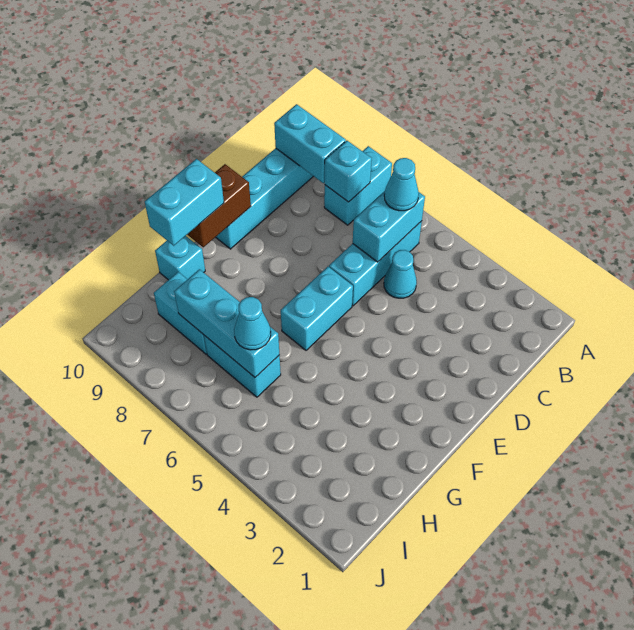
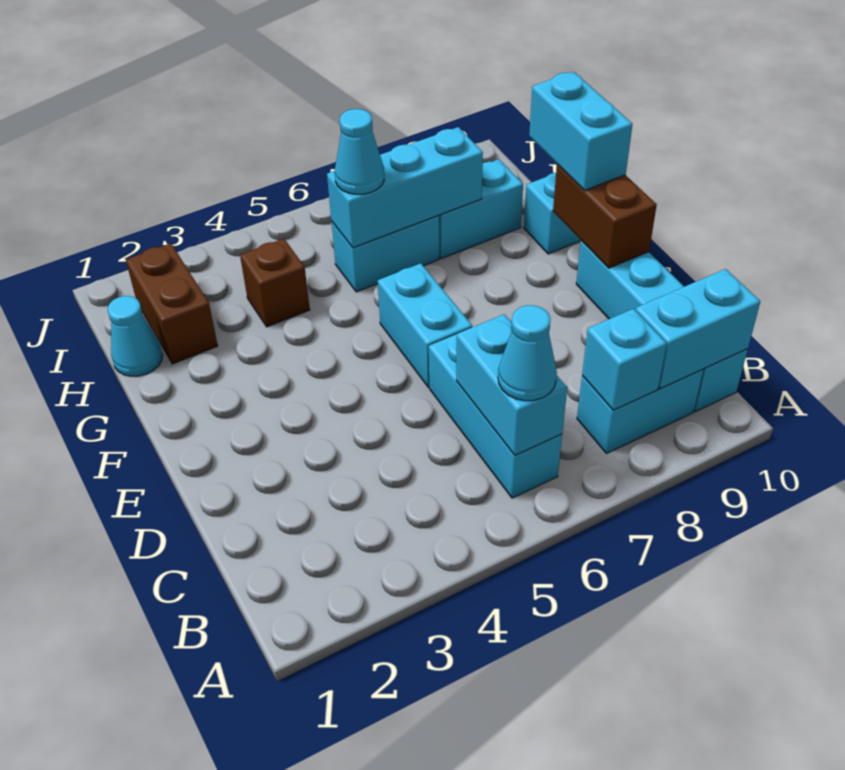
cyan brick A8:B8 level 1 -> cyan brick B8:B9 level 1
cyan cone C5 level 1 -> cyan cone H1 level 1
none -> brown brick H2:I2 level 1
none -> brown brick H4 level 1

